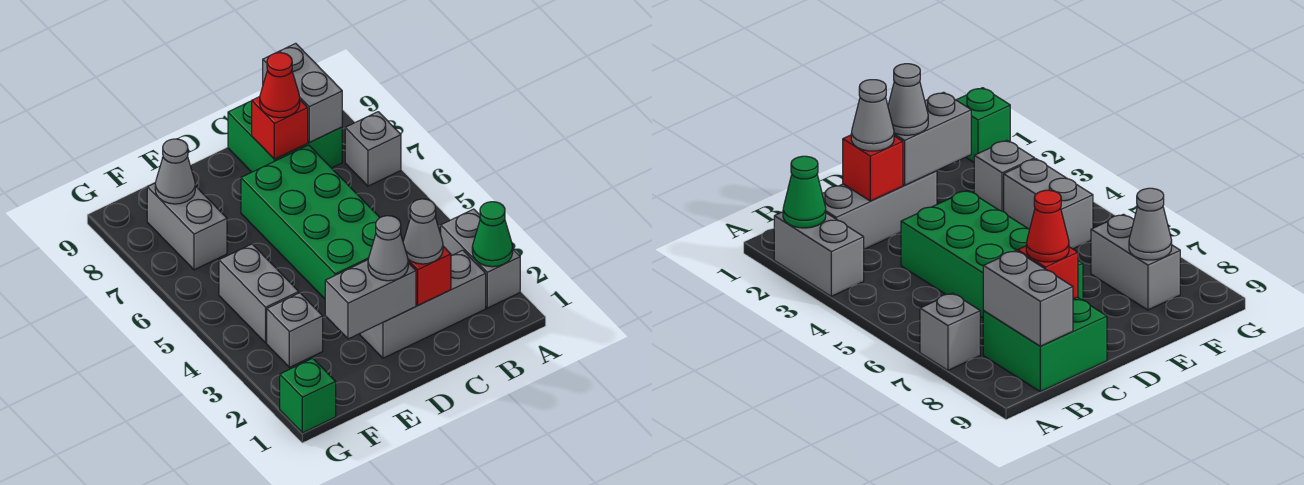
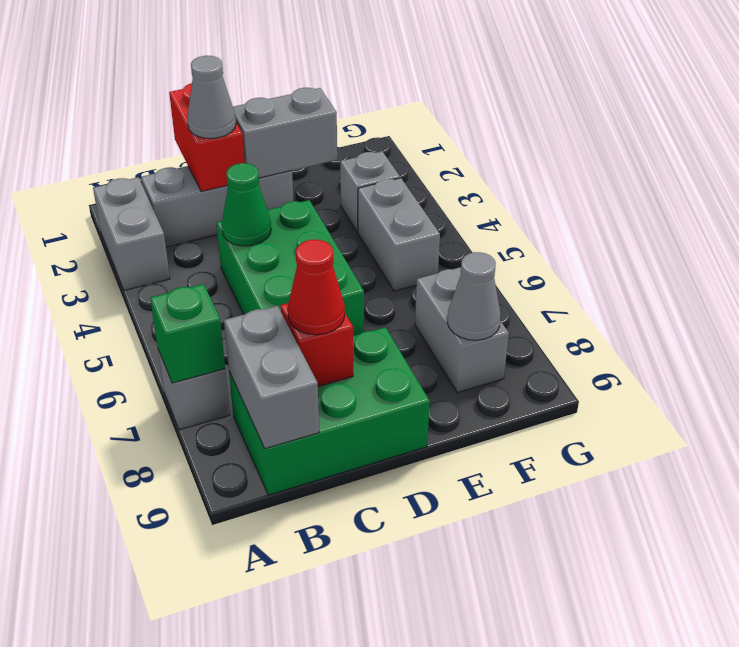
green cone A2 level 2 -> green cone C4 level 2
green brick B8:C9 level 1 -> green brick B8:D9 level 1
red brick C2 level 2 -> red brick C1:C2 level 2
green brick C4:D7 level 1 -> green brick C4:D6 level 1
grey cone D2 level 3 -> none
green brick G1 level 1 -> green brick A7 level 2

